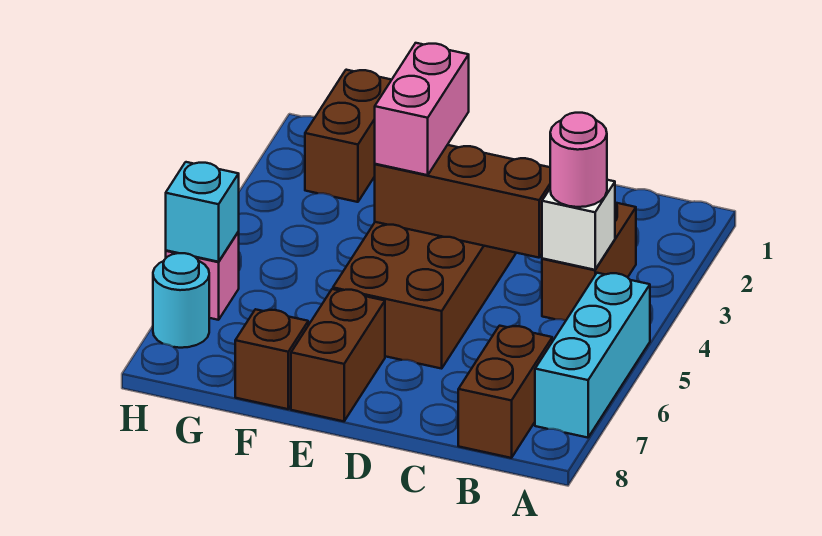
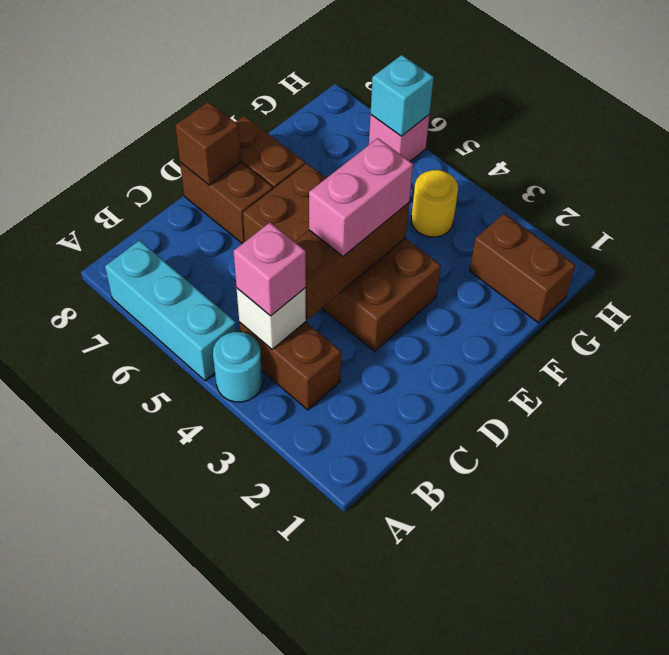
pink round brick B4 level 3 -> pink brick B4 level 3
brown brick B7:B8 level 1 -> brown brick D7:D8 level 1
pink brick E3:E4 level 3 -> pink brick D4:E4 level 3
brown brick F8 level 1 -> brown brick D8 level 2
none -> yellow round brick G4 level 1
cyan round brick H7 level 1 -> cyan round brick A4 level 1

